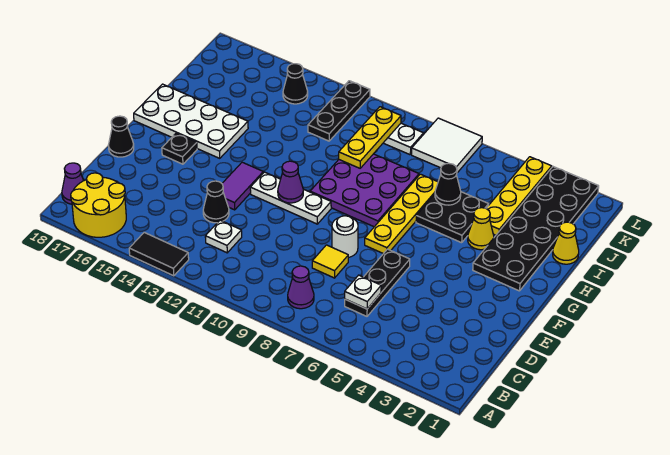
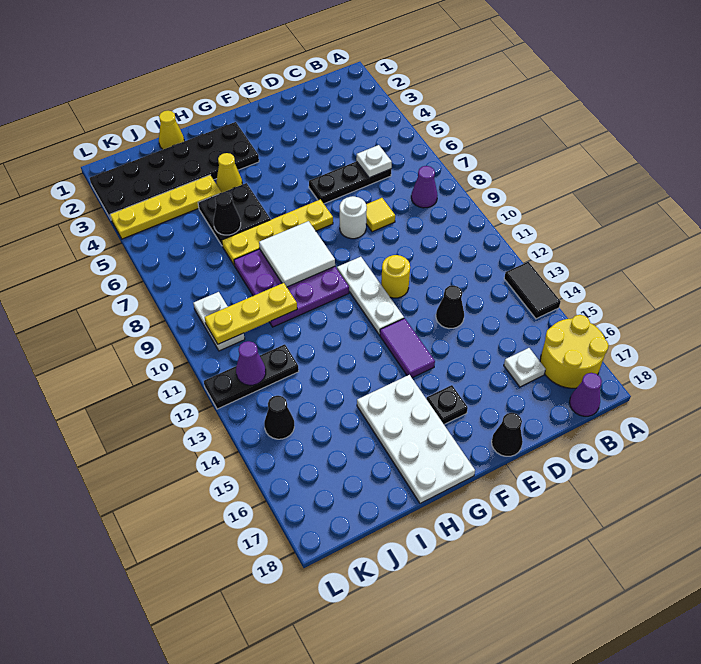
white plate C12 level 1 -> white plate C16 level 1
none -> yellow round brick E11 level 1
purple tile E13:F13 level 1 -> purple tile F13:F14 level 1
purple cone F11 level 2 -> purple cone K12 level 2
white tile K7:L8 level 1 -> white tile G8:H9 level 2

